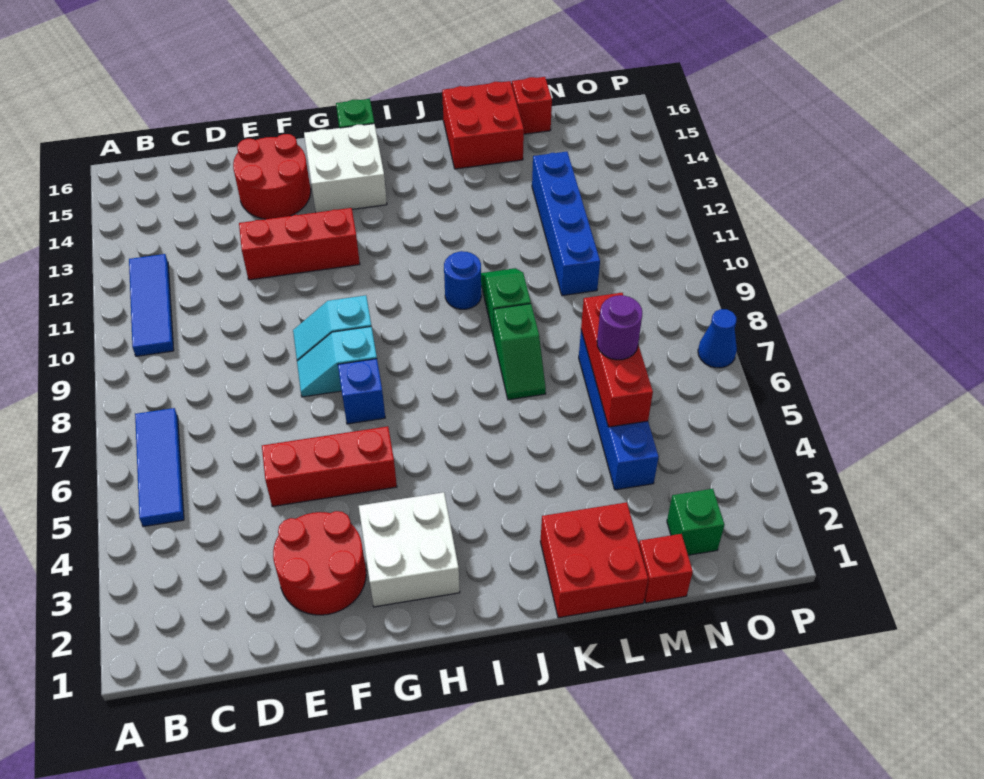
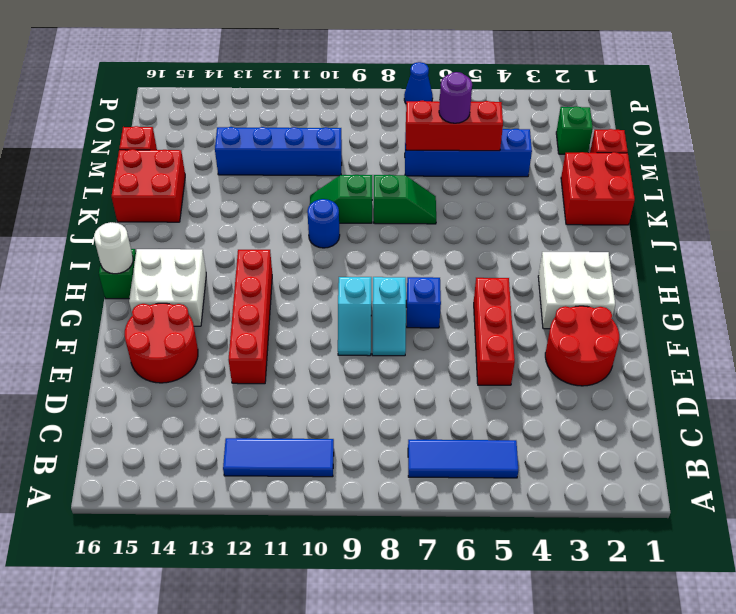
red brick E12:G12 level 1 -> red brick E12:H12 level 1
none -> white round brick H16 level 2

